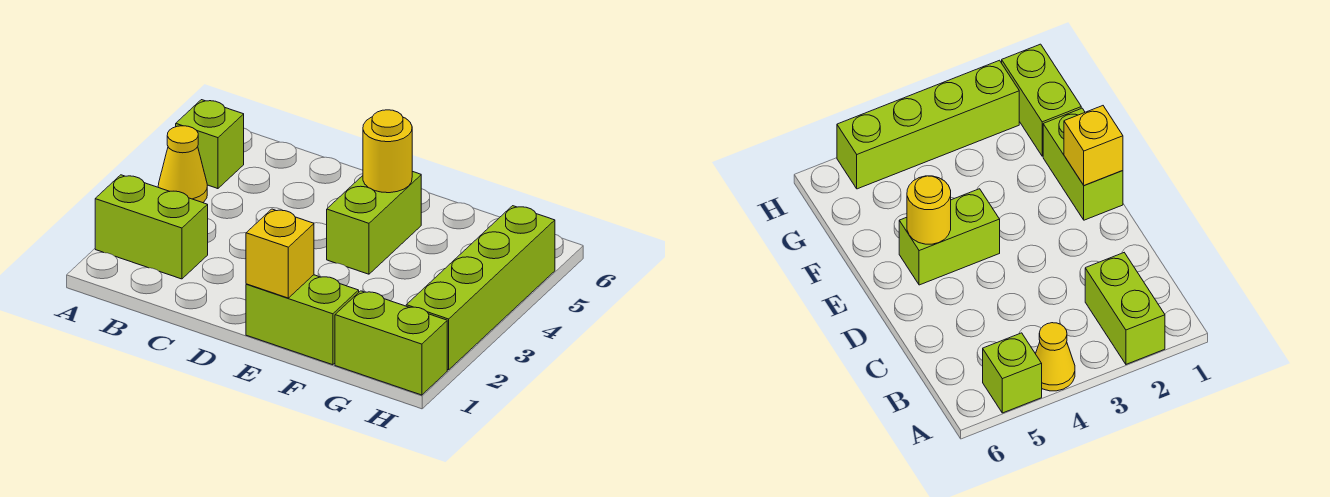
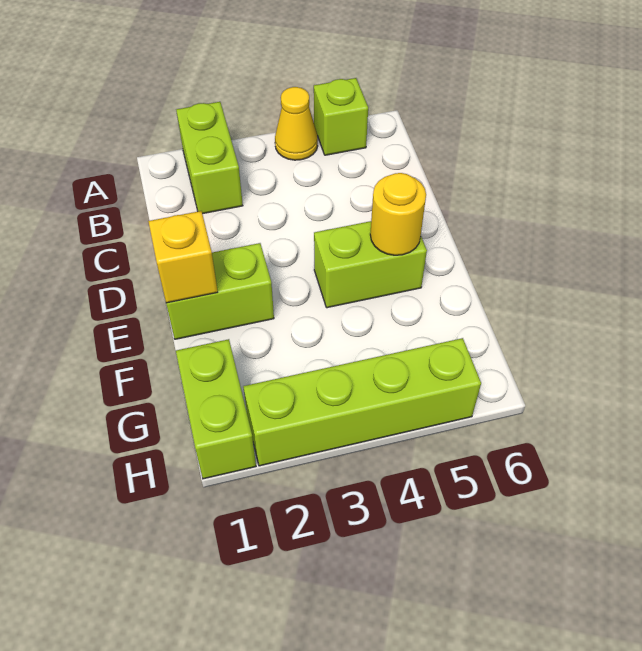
lime brick E1:F1 level 1 -> lime brick E1:E2 level 1

